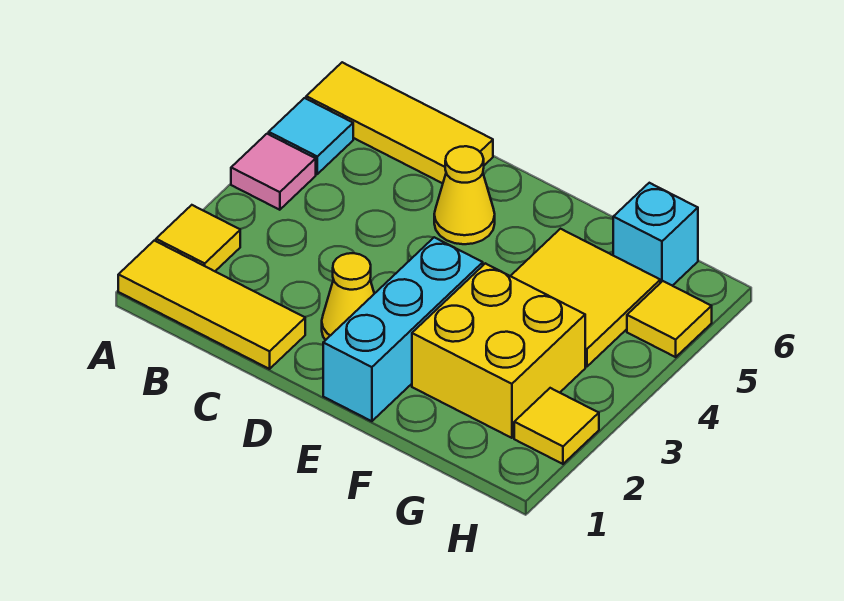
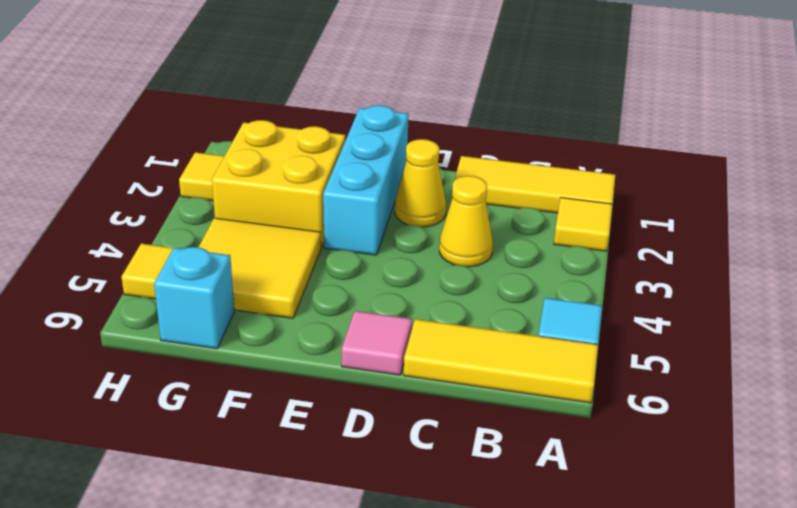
pink tile A4 level 1 -> pink tile D6 level 1
yellow cone D5 level 1 -> yellow cone C3 level 1

